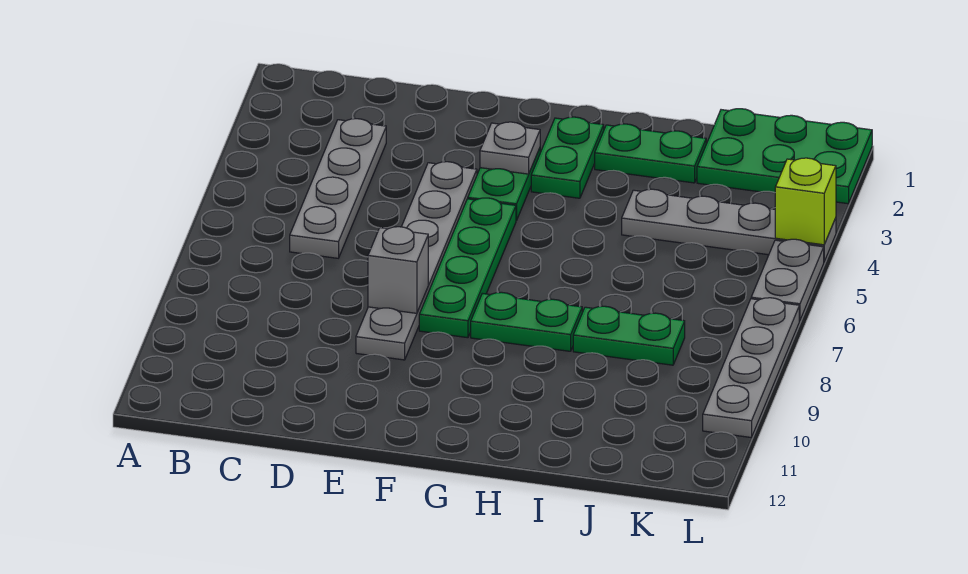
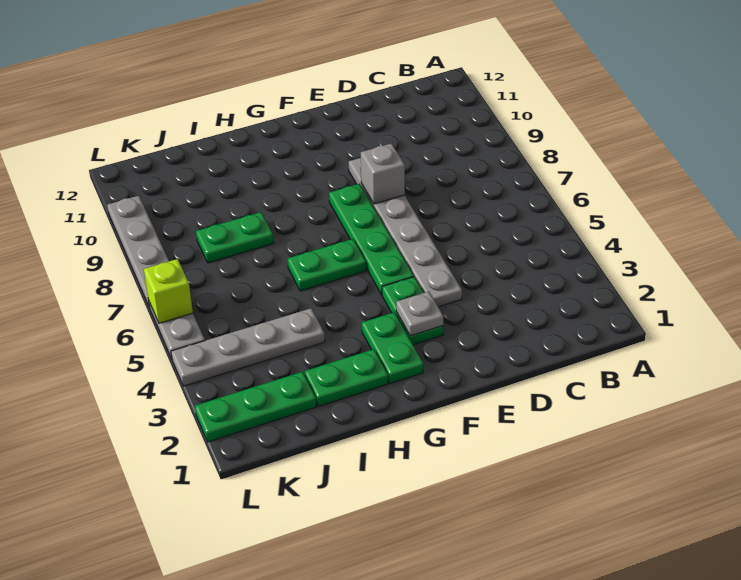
grey plate C3:C6 level 1 -> none
green plate G8:H8 level 1 -> green plate G6:H6 level 1
green plate J1:L2 level 1 -> green plate J2:L2 level 1
lime brick L4 level 2 -> lime brick L6 level 2

